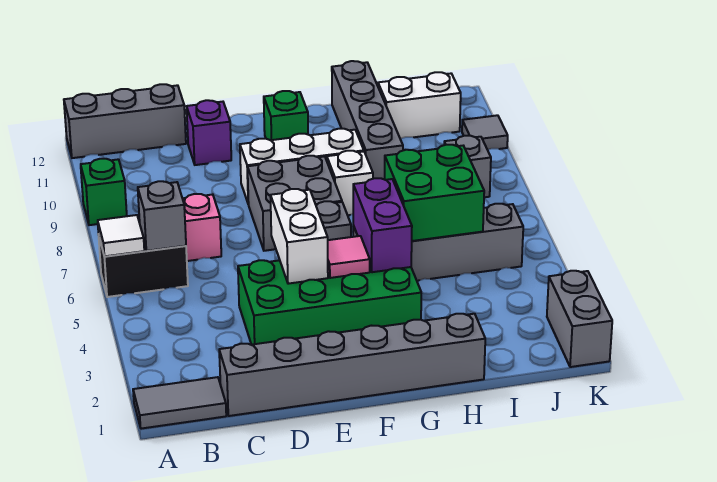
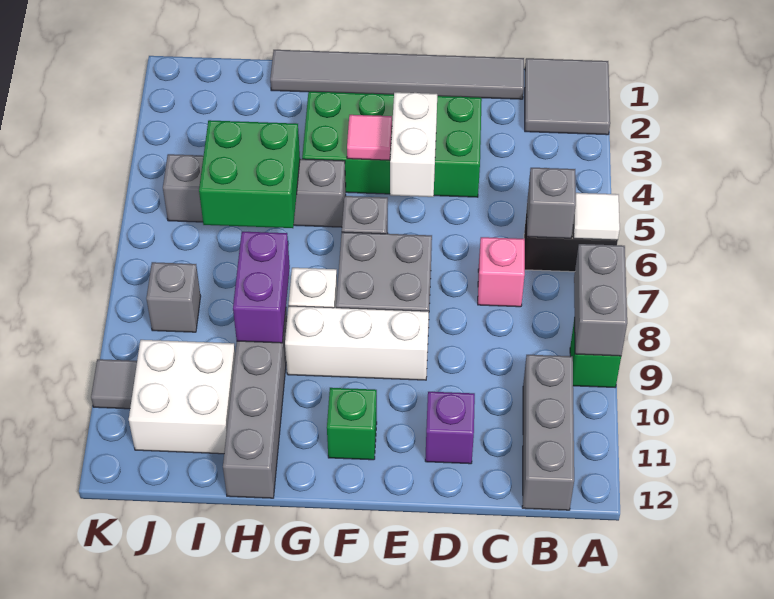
grey tile A1:B1 level 1 -> grey tile A1:B2 level 1
grey brick A12:C12 level 1 -> grey brick B10:B12 level 1
grey brick C1:H1 level 1 -> grey tile C1:H1 level 1
purple brick G4:G5 level 2 -> purple brick H8:H9 level 2
white brick I11:J11 level 1 -> white brick I10:J11 level 1
grey brick K1:K2 level 1 -> grey brick A8:A9 level 2

